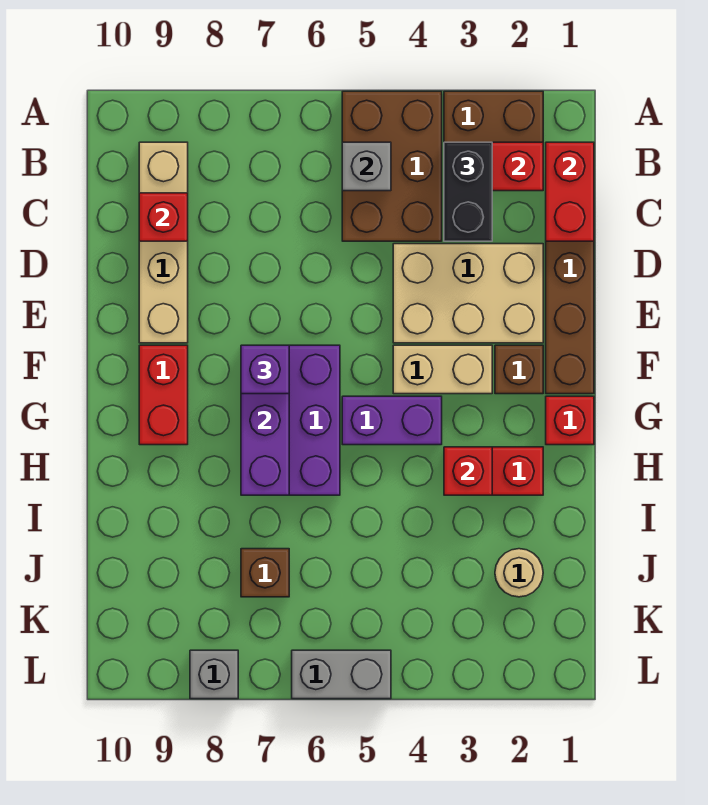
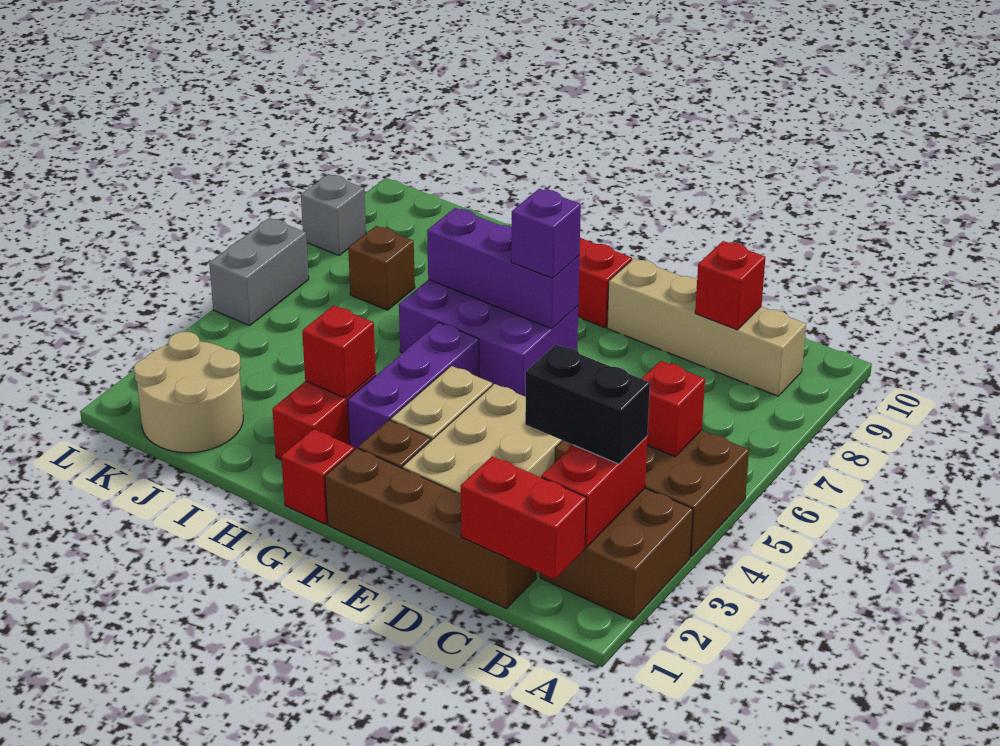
grey brick B5 level 2 -> red brick B5 level 2
purple brick G4:G5 level 1 -> purple brick G3:G5 level 1
tan round brick J2 level 1 -> tan round brick J1:K2 level 1

